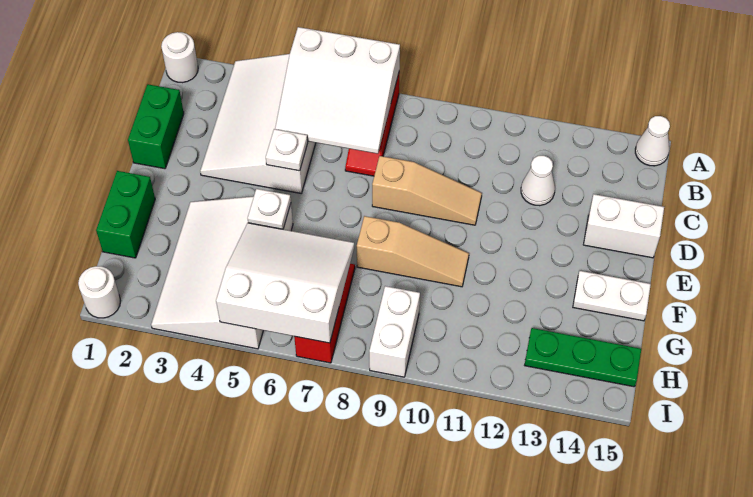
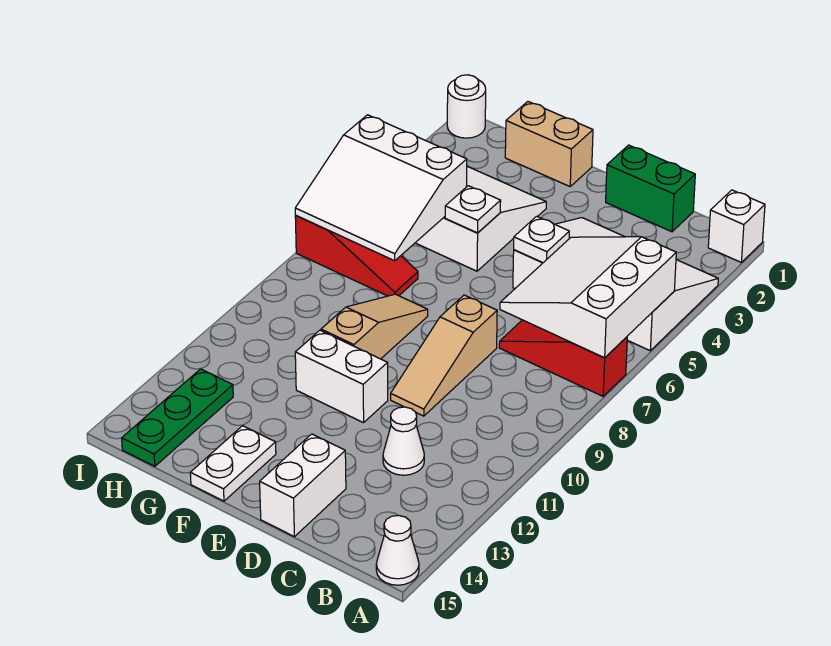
white round brick A1 level 1 -> white brick A1 level 1
green brick F1:G1 level 1 -> tan brick F1:G1 level 1
tan slope F8:F10 level 1 top 8 -> tan slope F8:F10 level 1 top 10
white slope G5:I7 level 2 top I -> white slope G5:I7 level 2 top 5
white brick H9:I9 level 1 -> white brick E11:F11 level 1

